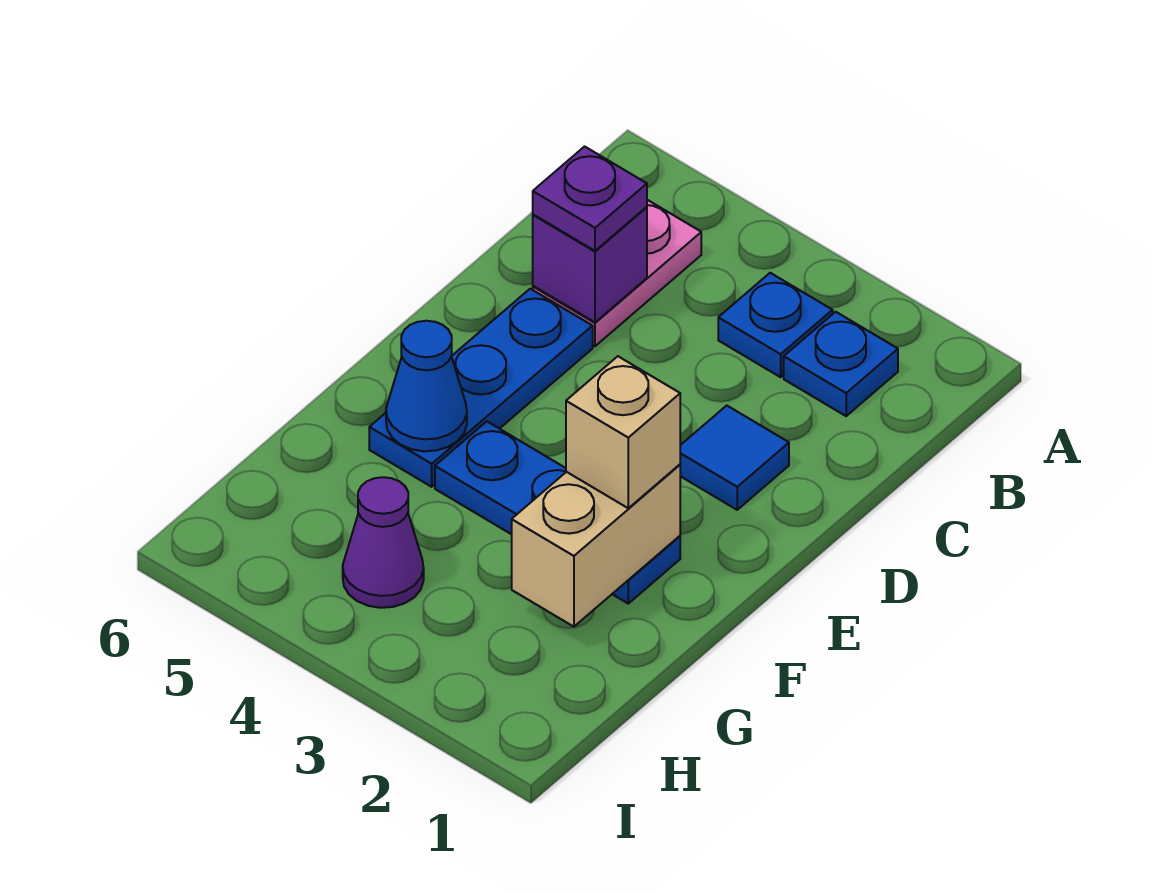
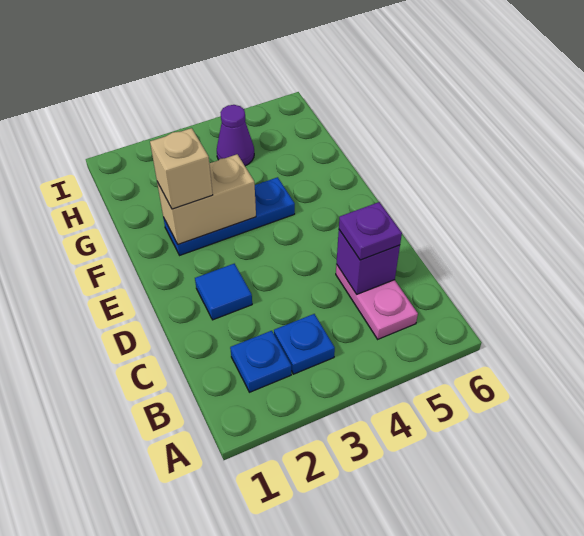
blue plate D5:F5 level 1 -> none
tan brick F2:G2 level 2 -> tan brick F2:F3 level 2
blue cone F5 level 2 -> none

